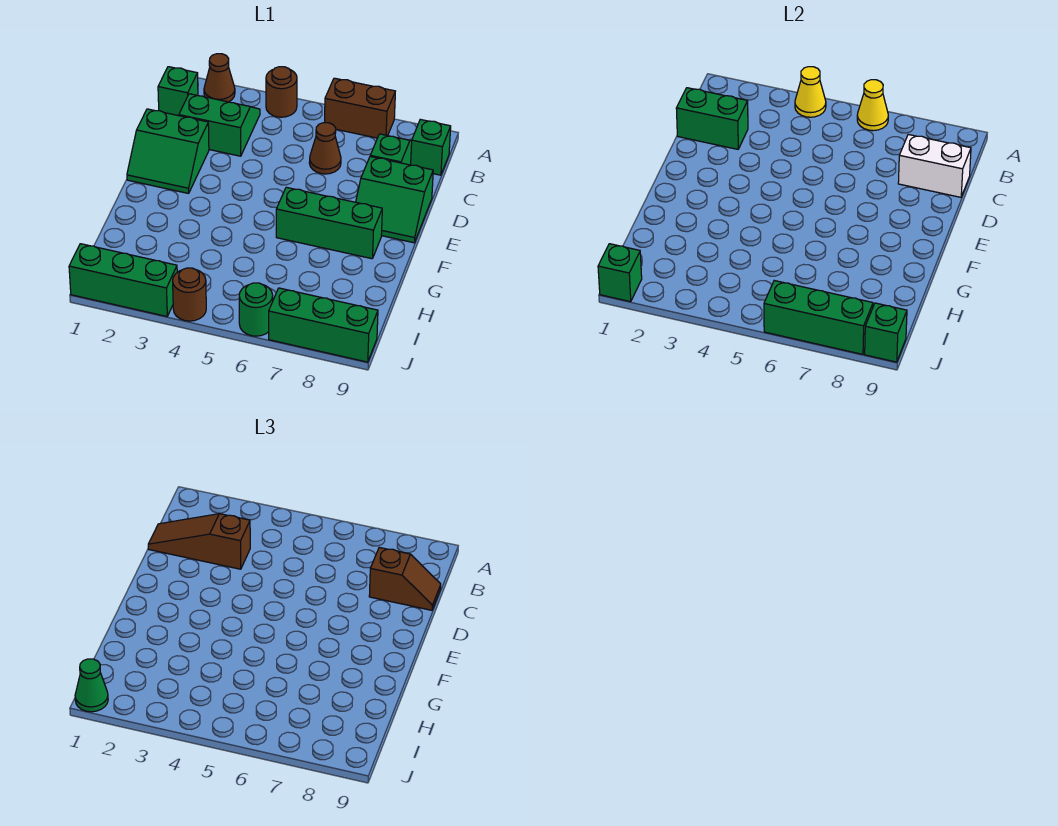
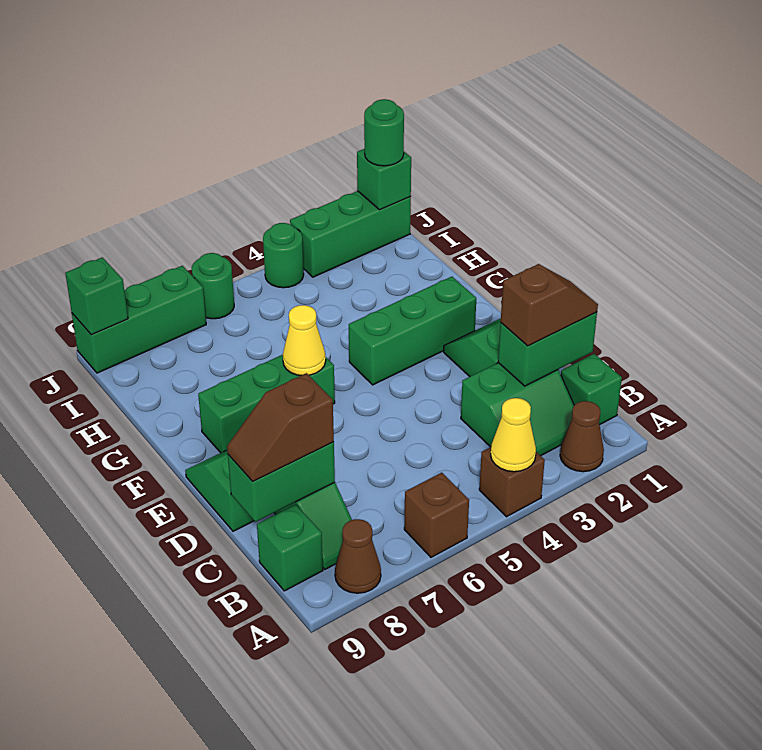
brown round brick A4 level 1 -> brown brick A4 level 1
brown brick A6:A7 level 1 -> brown brick A6 level 1
yellow cone A6 level 2 -> yellow cone F6 level 2
brown slope C1:C3 level 3 top 3 -> brown slope C1:C2 level 3 top 2
brown cone C6 level 1 -> brown cone A8 level 1
white brick C8:C9 level 2 -> green brick C8:C9 level 2
green cone J1 level 3 -> green round brick J1 level 3
brown round brick J4 level 1 -> green round brick J4 level 1
green brick J6:J8 level 2 -> green brick F2:F4 level 1

